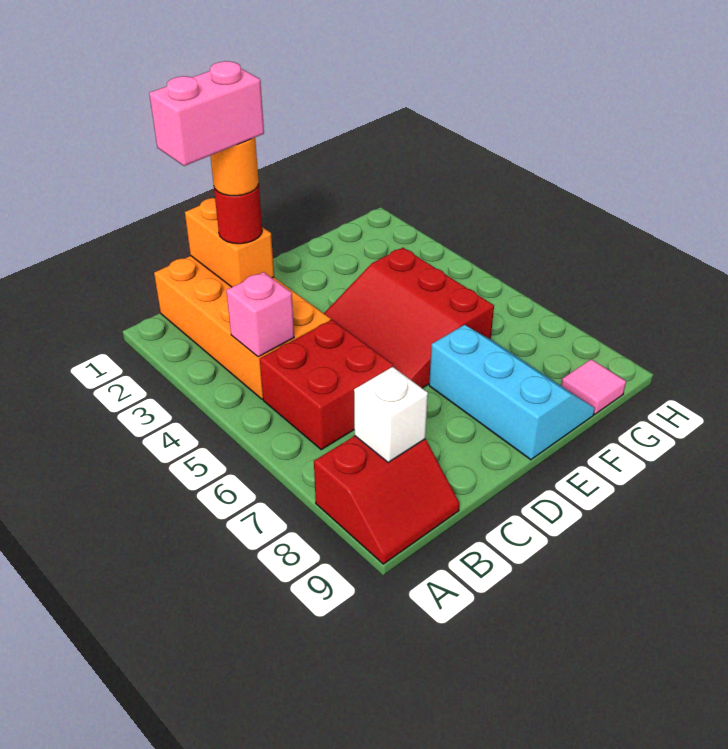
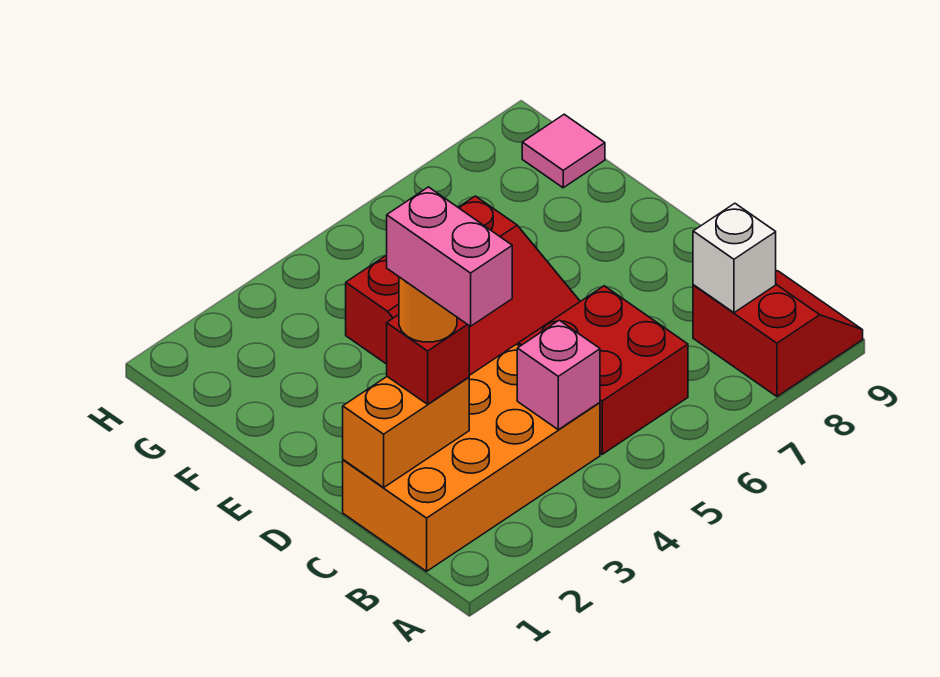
red round brick C2 level 3 -> red brick C2 level 3
cyan slope E7:F9 level 1 top E -> none

